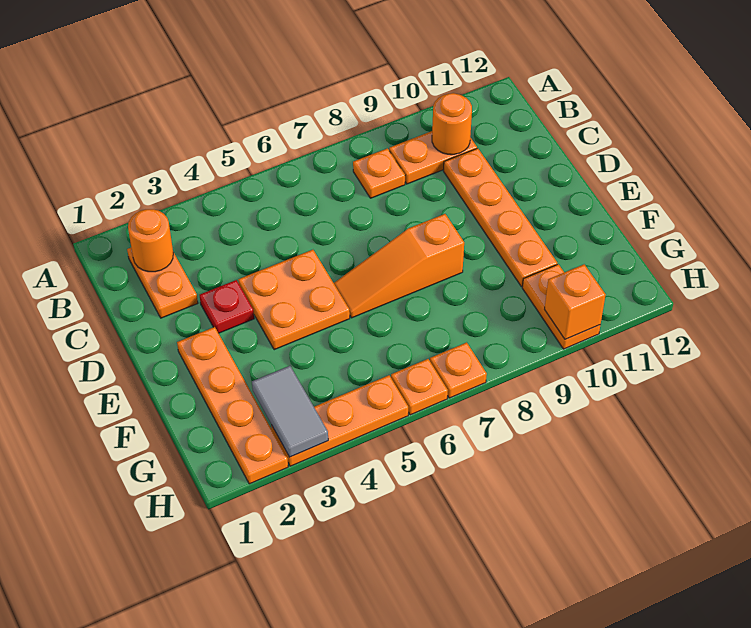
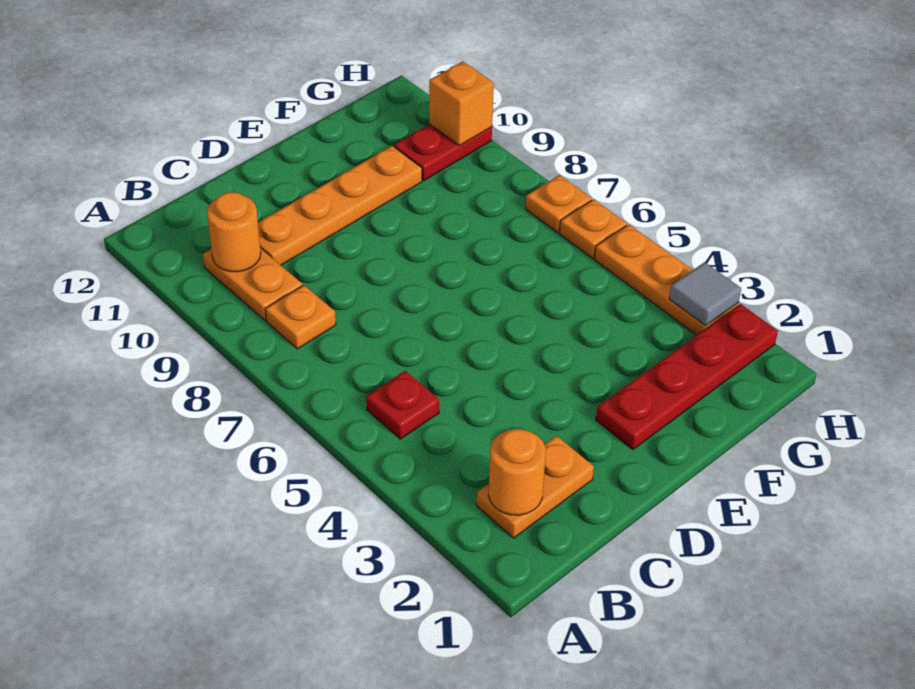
red plate D3 level 1 -> red plate B5 level 1
orange plate D4:E5 level 1 -> none
orange plate E2:H2 level 1 -> red plate E2:H2 level 1
orange slope E6:E8 level 1 top 8 -> none
grey tile G3:H3 level 2 -> grey tile H3 level 2
orange plate G10:H10 level 1 -> red plate G10:H10 level 1

